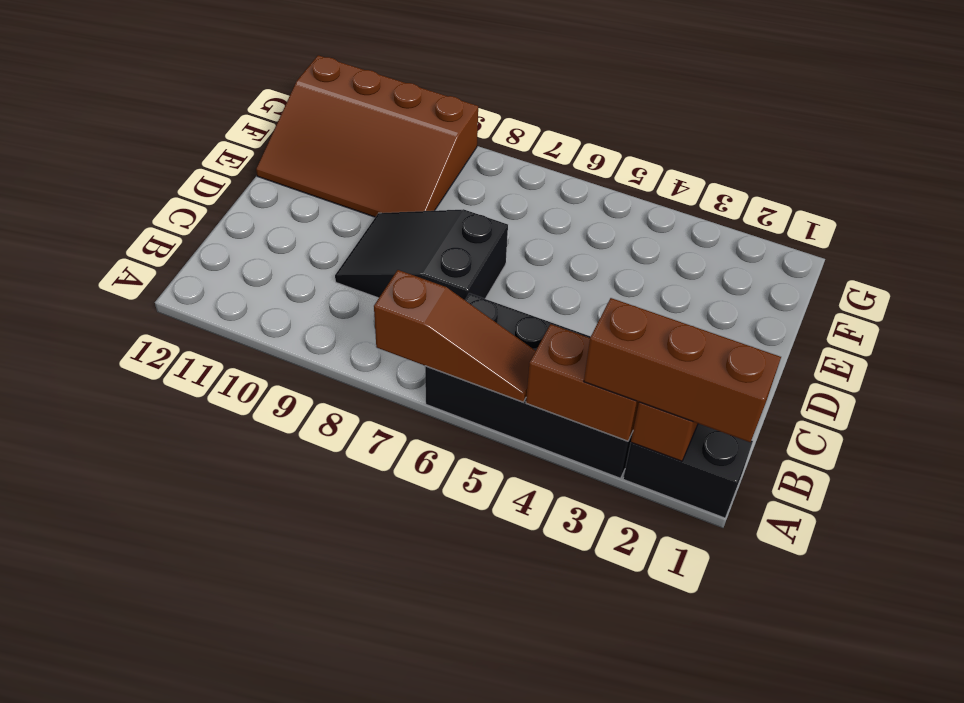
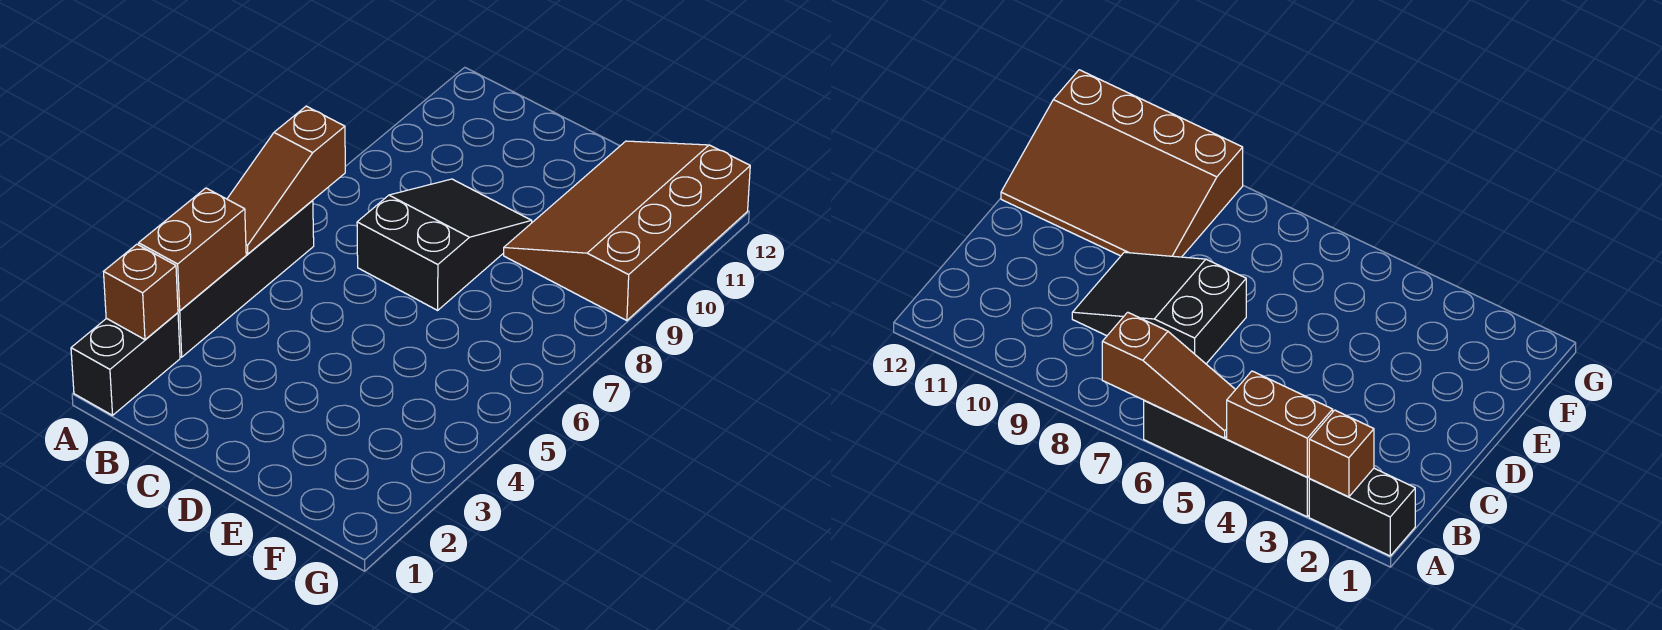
brown brick A1:A3 level 3 -> none
black brick A3:B6 level 1 -> black brick A3:A6 level 1

